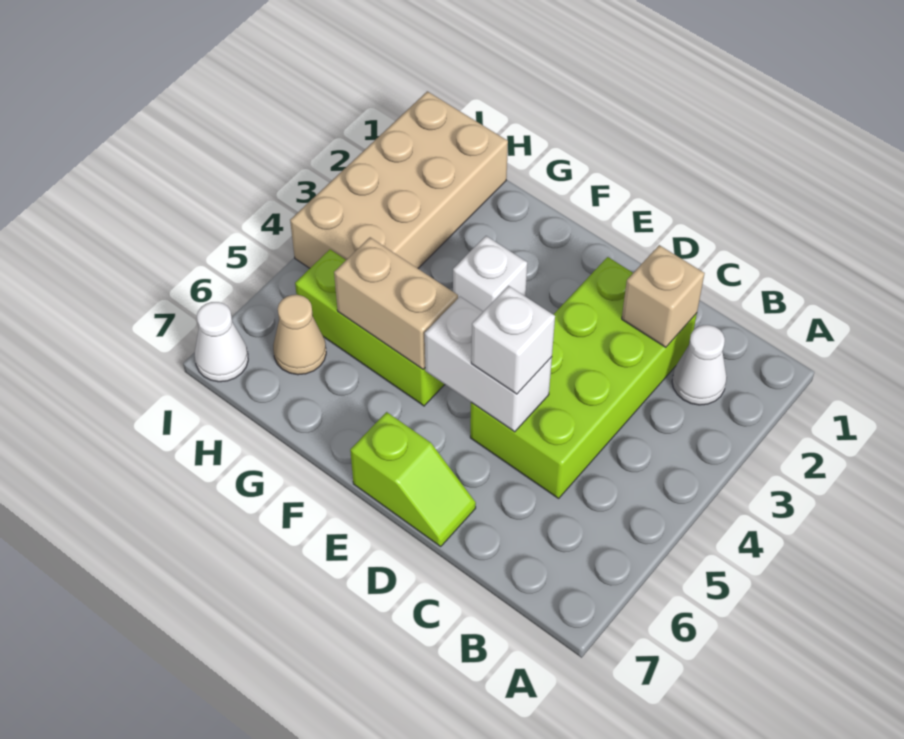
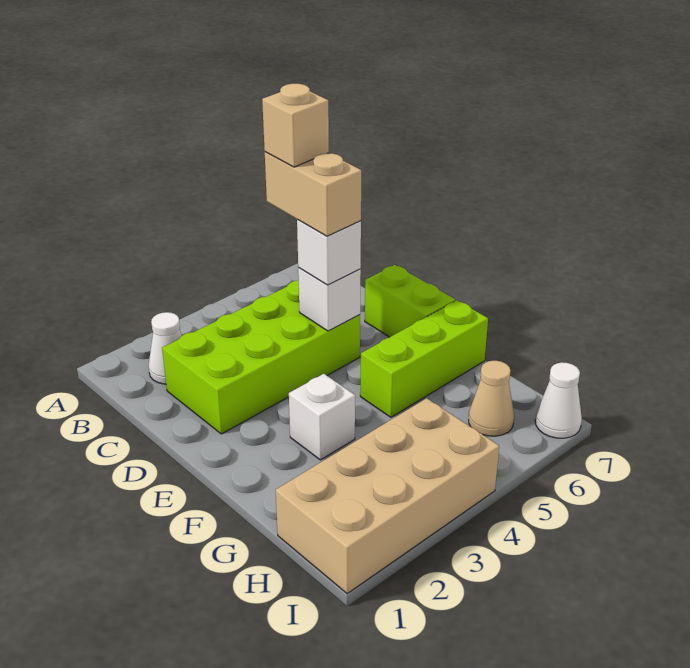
tan brick C2 level 2 -> tan brick C5 level 5
white brick D5:E5 level 2 -> white brick D5 level 2
lime slope D7:E7 level 1 top E -> lime brick D7:E7 level 1
lime brick F5:H5 level 1 -> lime brick F5:F7 level 1
tan brick F5:G5 level 2 -> tan brick C5:D5 level 4

